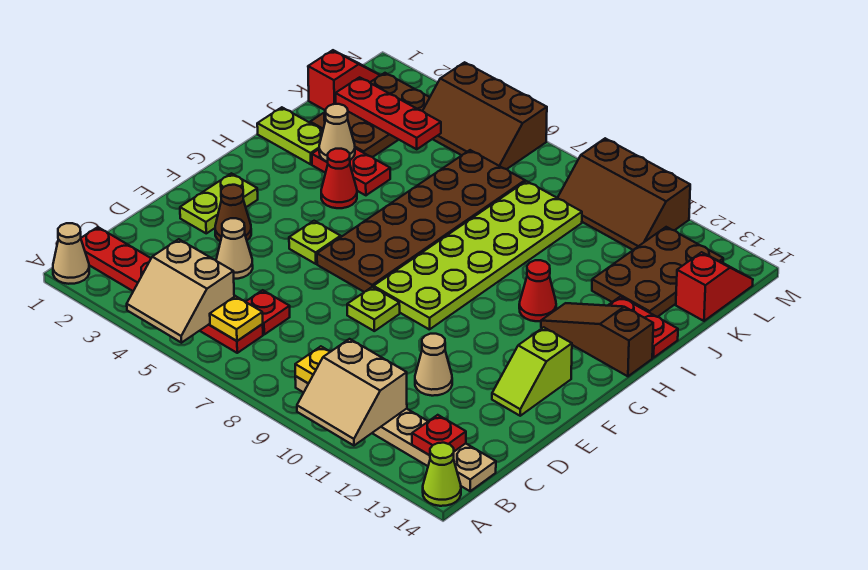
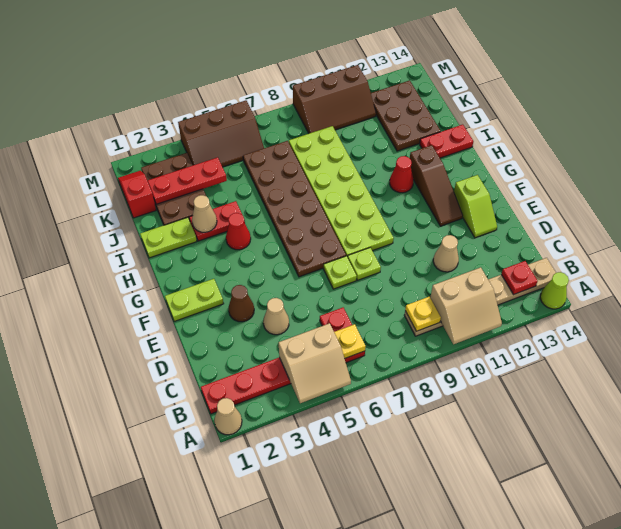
lime plate E2:F2 level 1 -> lime plate F1:F2 level 1
lime plate F5 level 1 -> lime plate E7 level 1
brown slope H12:H14 level 1 top 14 -> brown slope F12:H12 level 1 top H
red slope K14:L14 level 1 top K -> none

